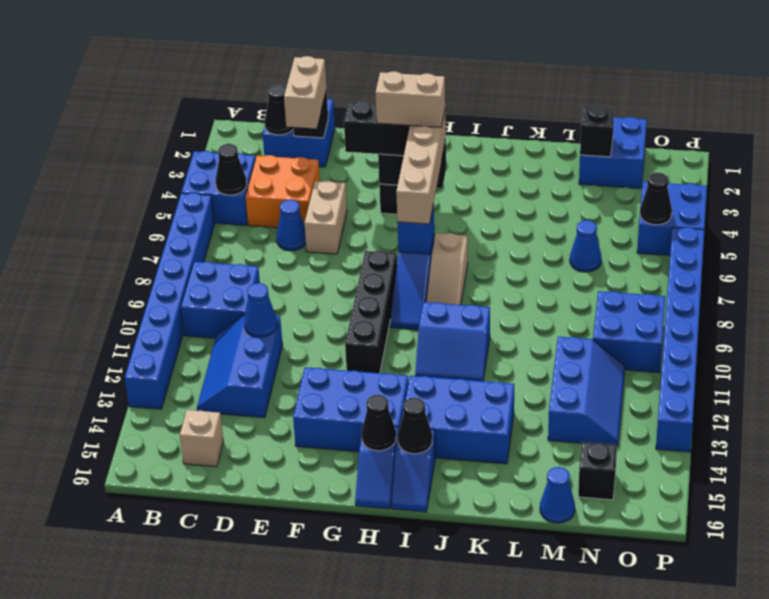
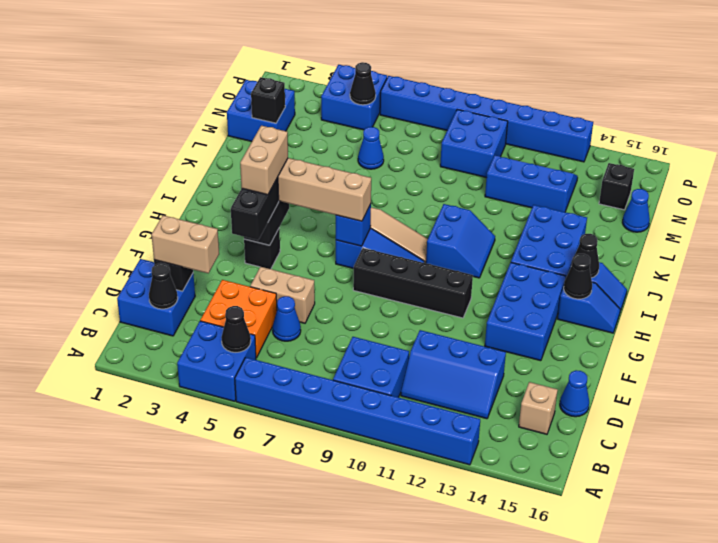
blue cone D11 level 2 -> blue cone D16 level 1

